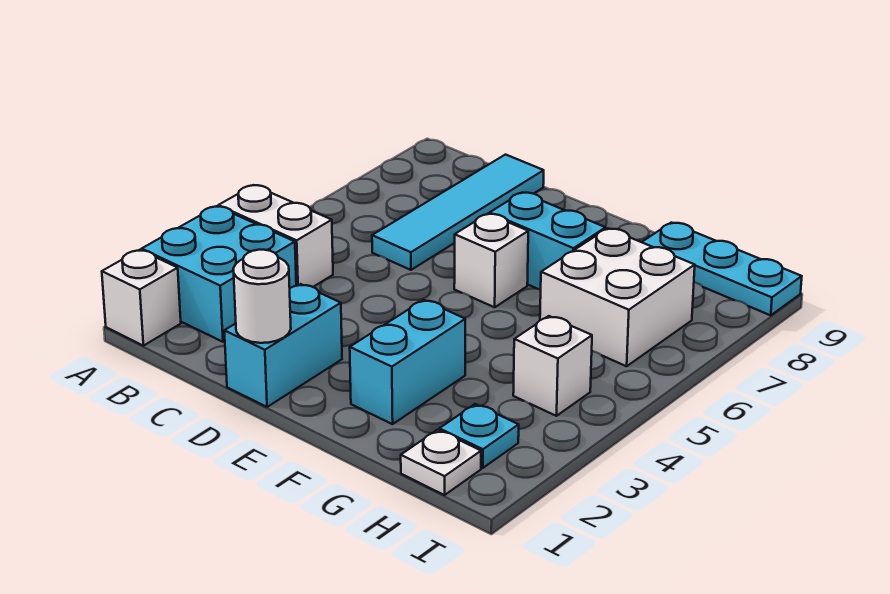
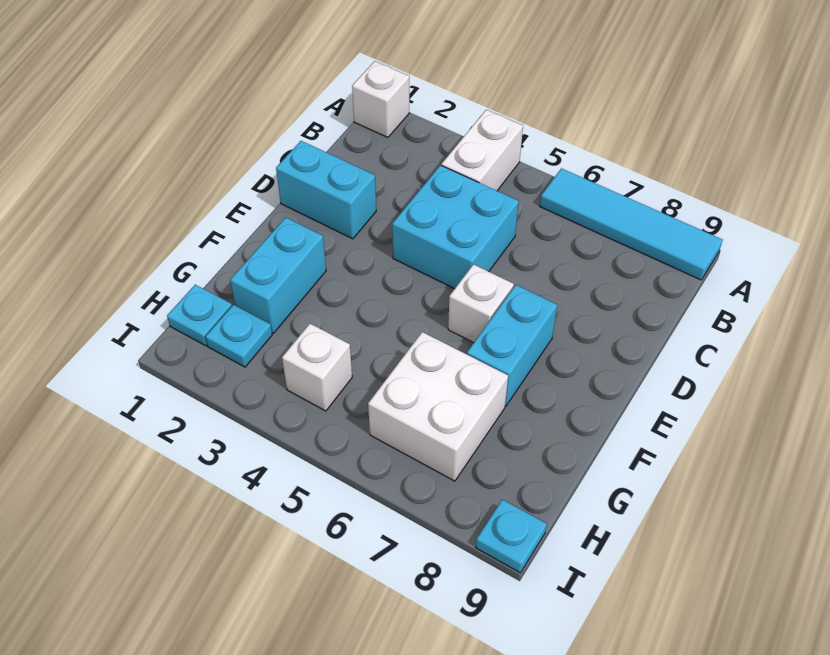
cyan brick A2:B3 level 1 -> cyan brick C4:D5 level 1
cyan tile C6:C9 level 1 -> cyan tile A6:A9 level 1
white round brick D1 level 2 -> none
cyan brick F2:F3 level 1 -> cyan brick F2:G2 level 1
cyan plate G9:I9 level 1 -> cyan plate I9 level 1
white plate H1 level 1 -> cyan plate H1 level 1

